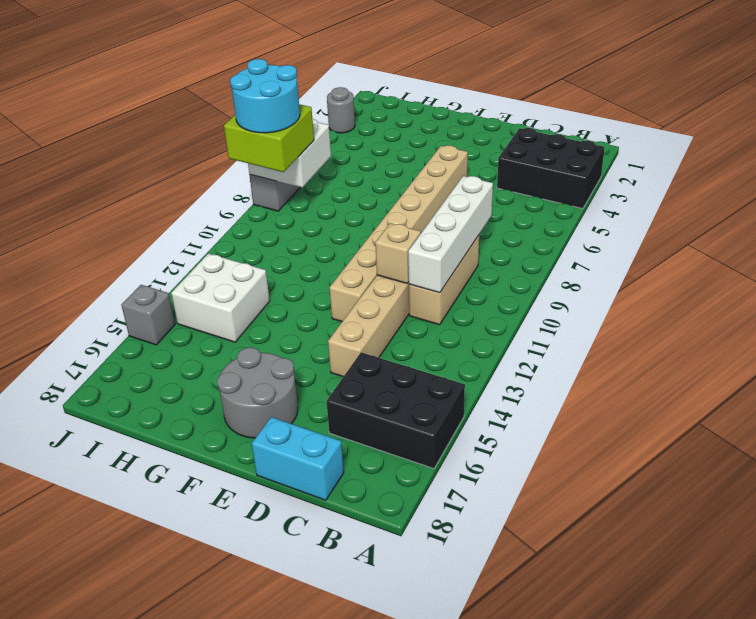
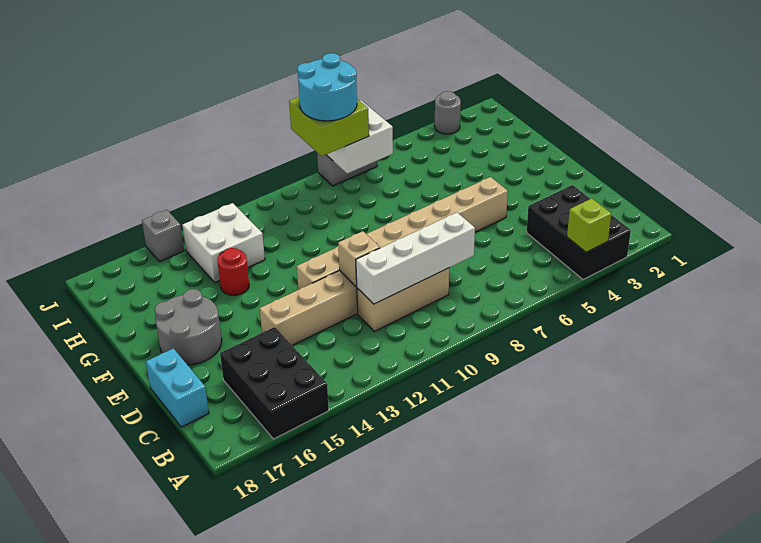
none -> lime brick A4 level 2
none -> red round brick G14 level 1

